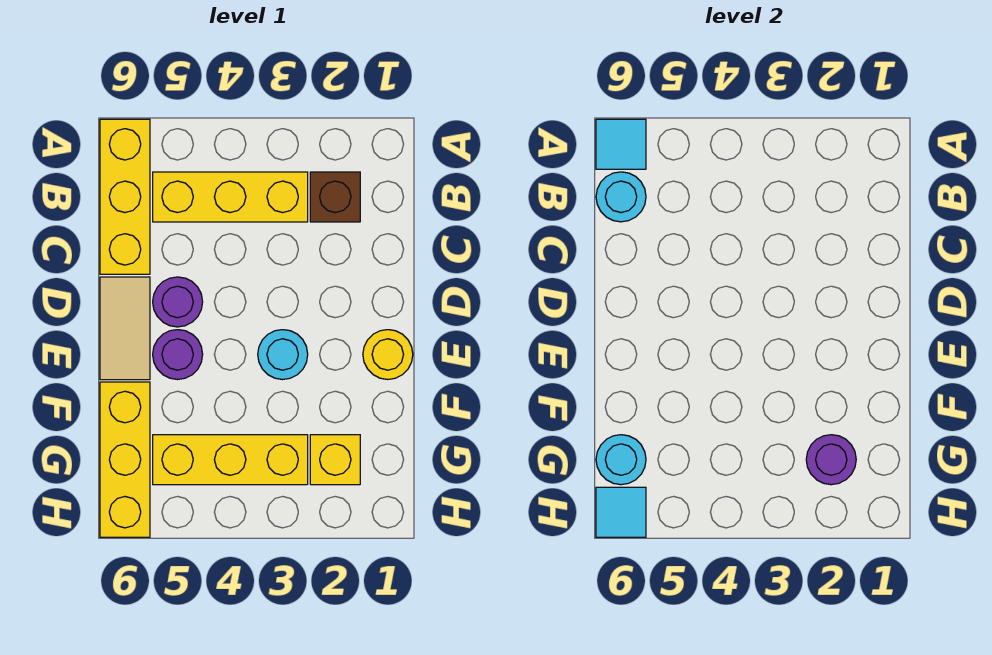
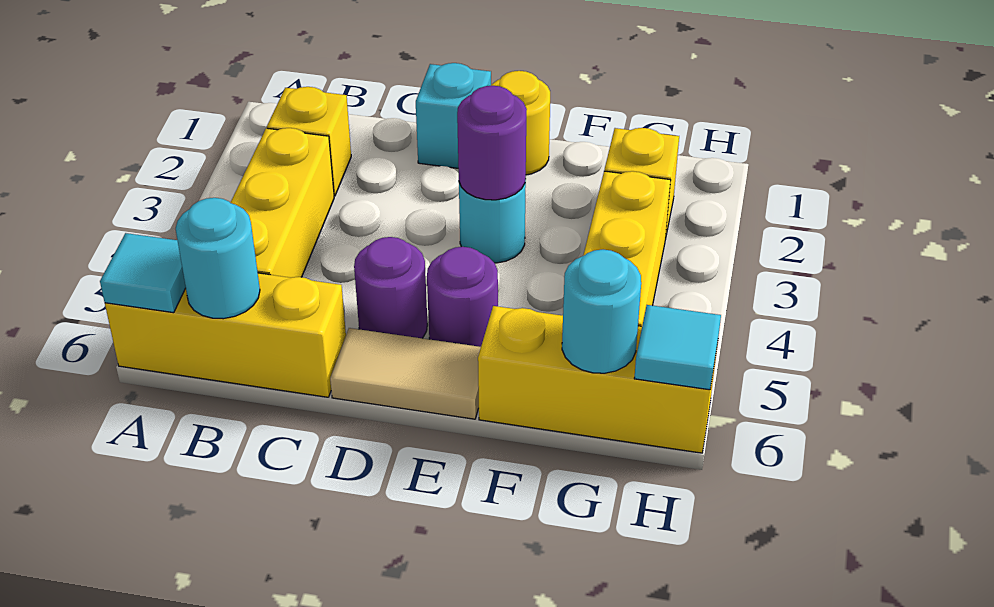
brown brick B2 level 1 -> yellow brick B2 level 1
none -> cyan brick D1 level 1
purple round brick G2 level 2 -> purple round brick E3 level 2

